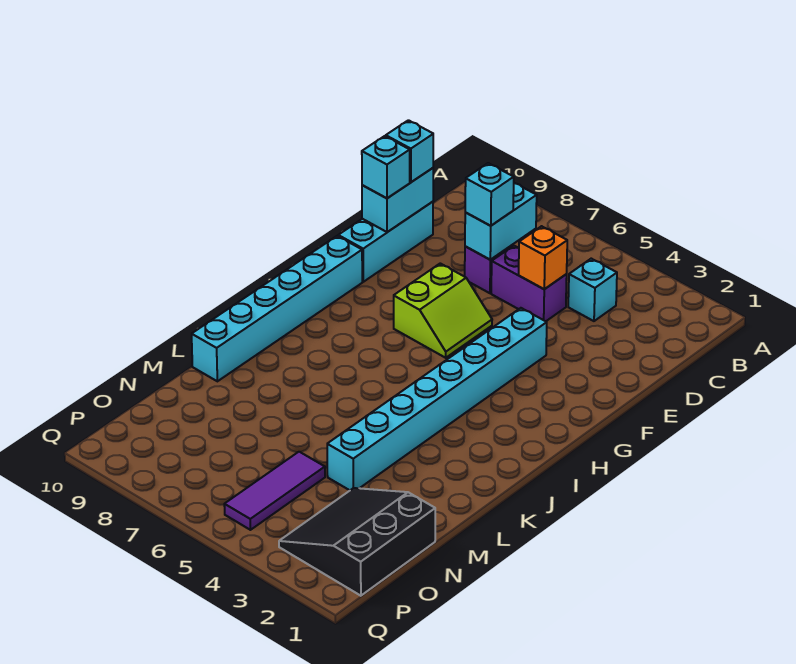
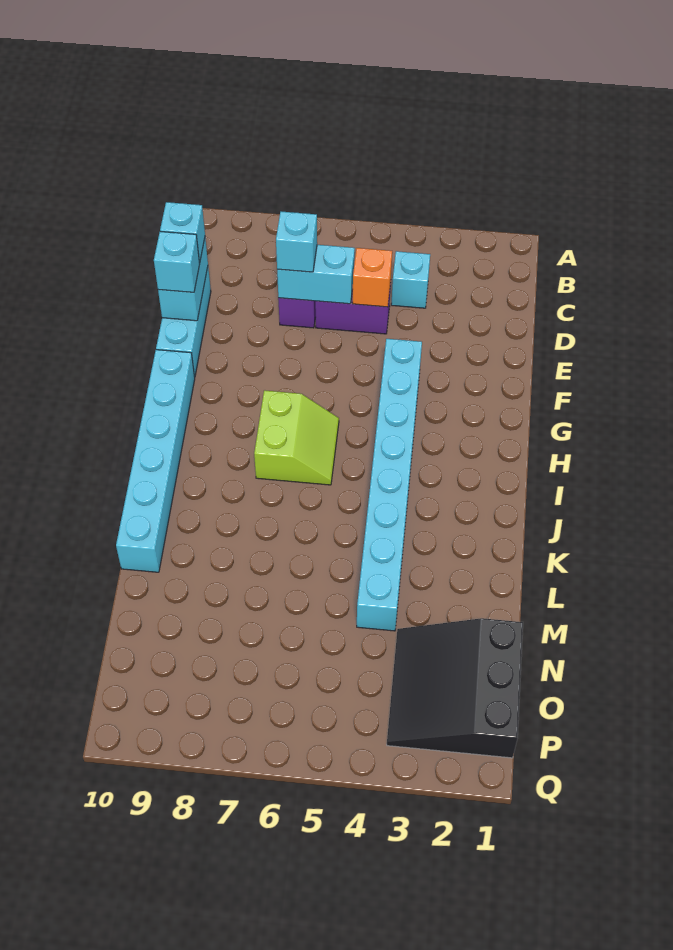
cyan brick C7:D7 level 2 -> cyan brick D6:D7 level 2
lime slope F6:G7 level 1 top 7 -> lime slope H6:I7 level 1 top 7
purple tile N5:P5 level 1 -> none

